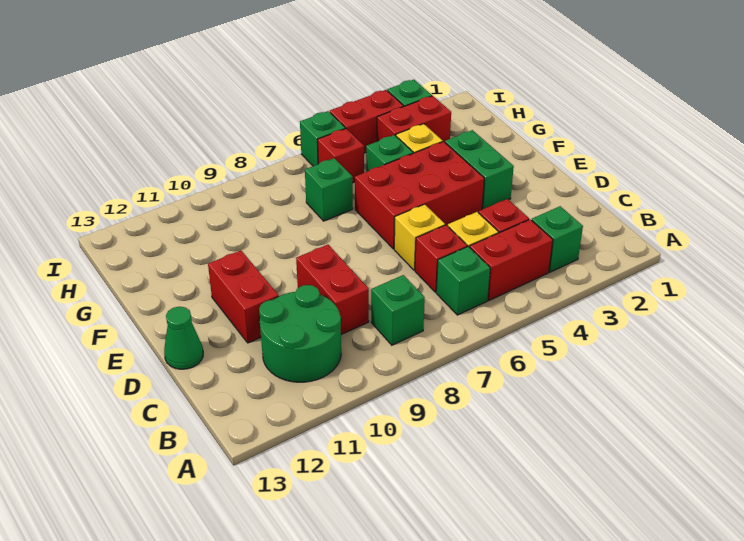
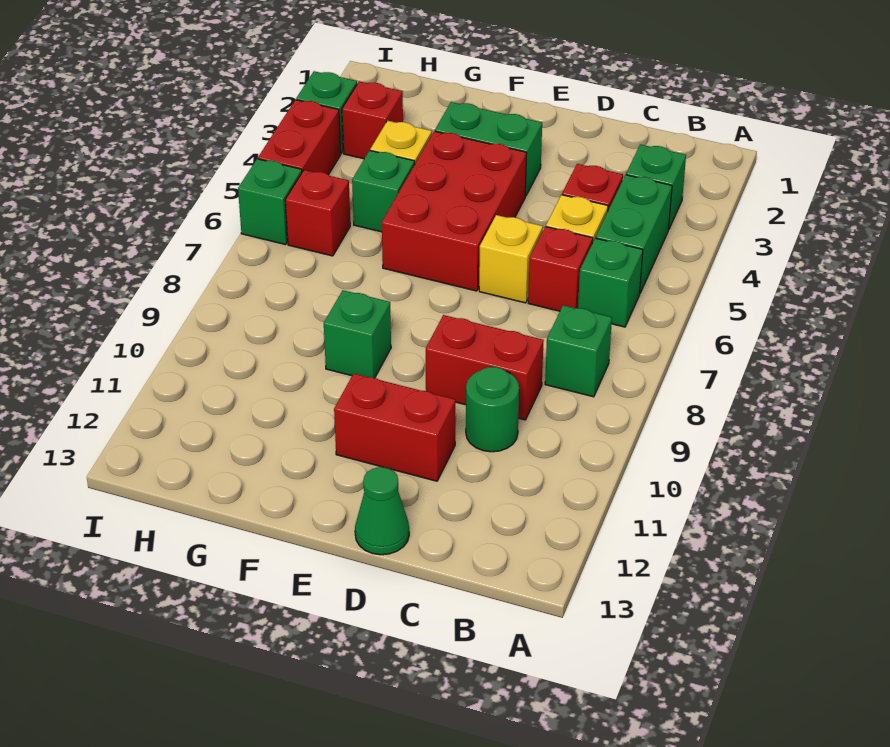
red brick B4:B5 level 1 -> green brick B4:B5 level 1
green round brick B10:C11 level 1 -> green round brick C10 level 1
green brick G7 level 1 -> green brick F9 level 1
red brick H3:H4 level 1 -> red brick H3 level 1

